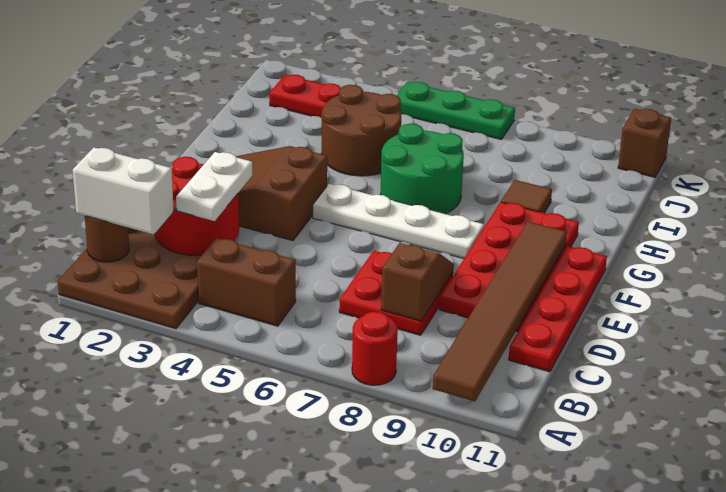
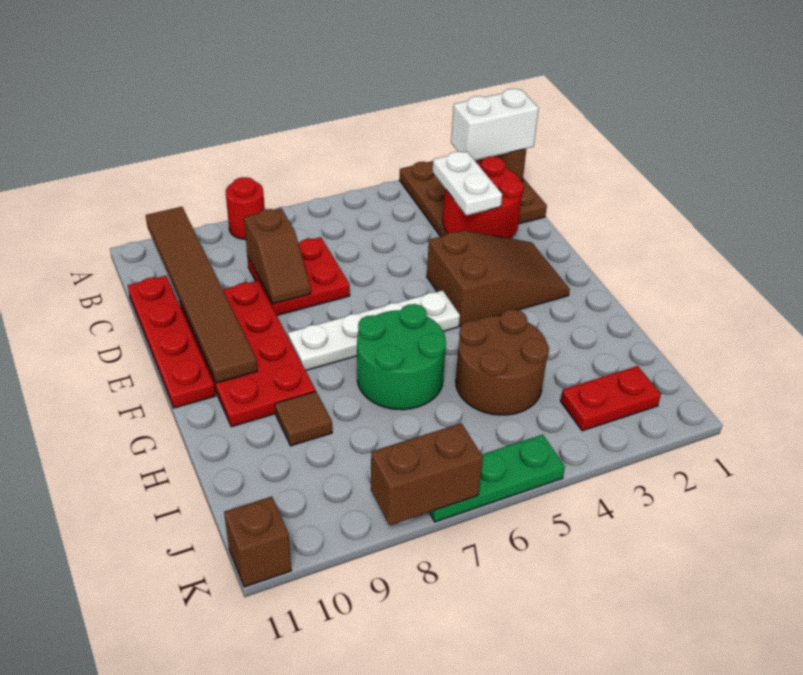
brown brick B4:B5 level 1 -> brown brick K7:K8 level 2

